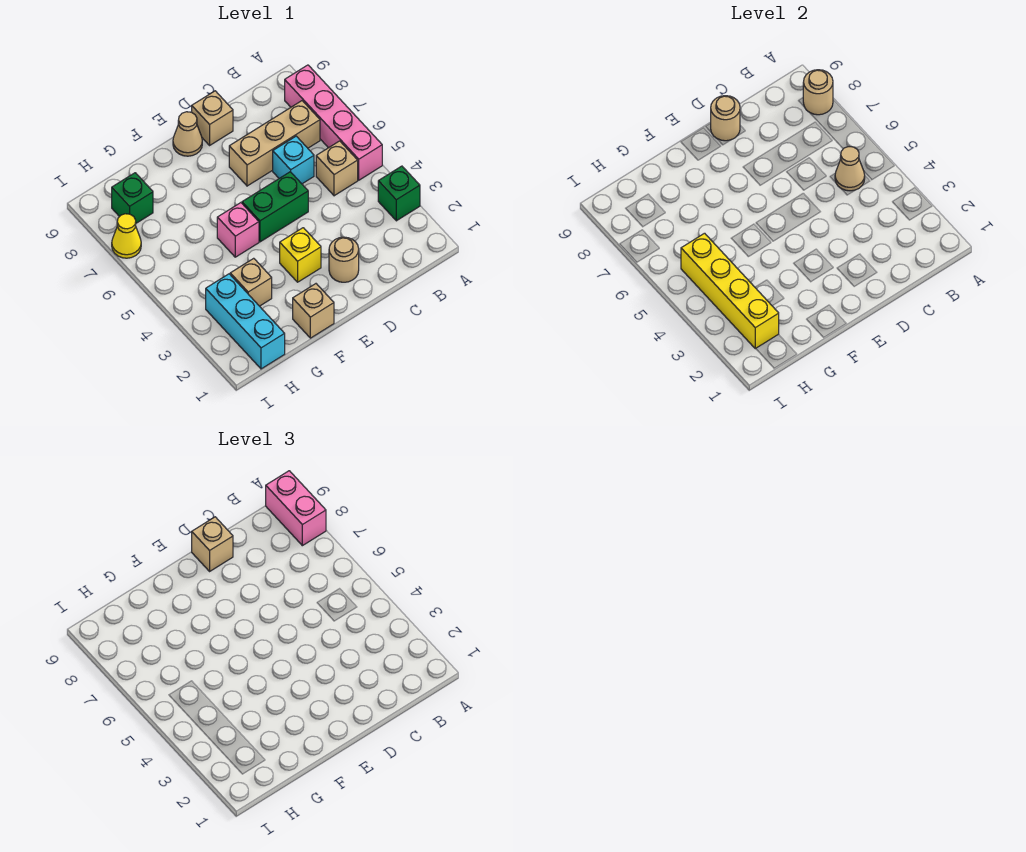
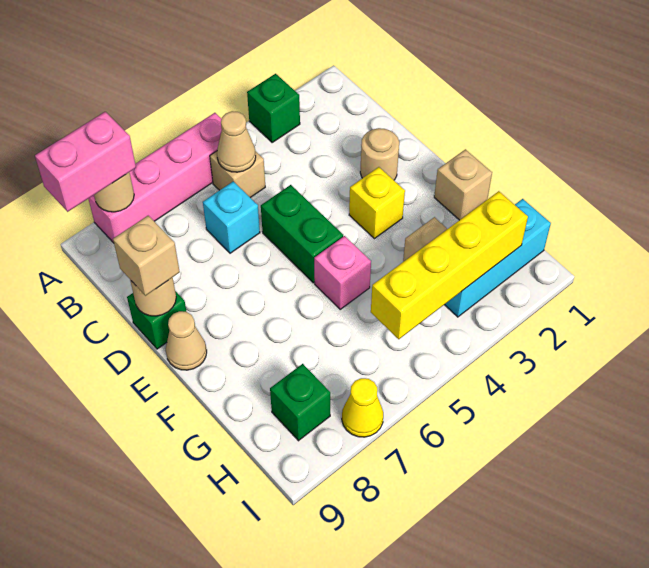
tan brick B7:D7 level 1 -> none
tan brick D9 level 1 -> green brick D9 level 1

